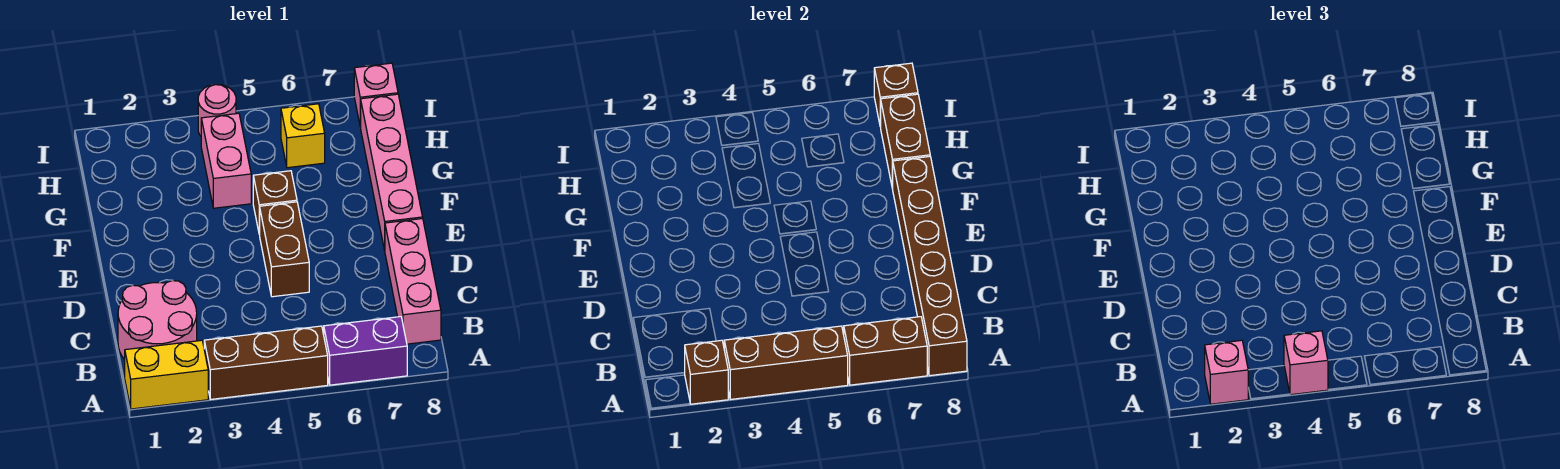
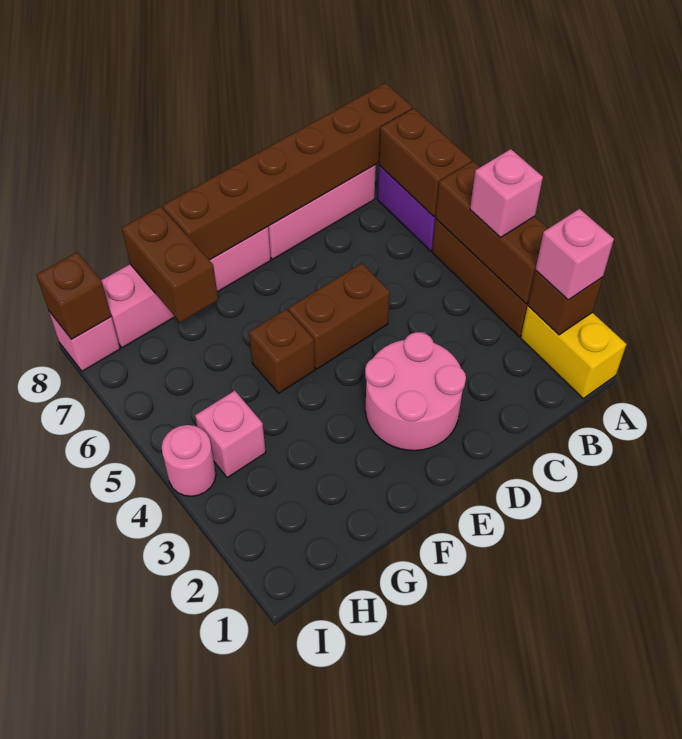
pink round brick B1:C2 level 1 -> pink round brick D2:E3 level 1
pink brick G4:H4 level 1 -> pink brick H4 level 1
brown brick G8:H8 level 2 -> brown brick G7:G8 level 2
yellow brick H6 level 1 -> none

